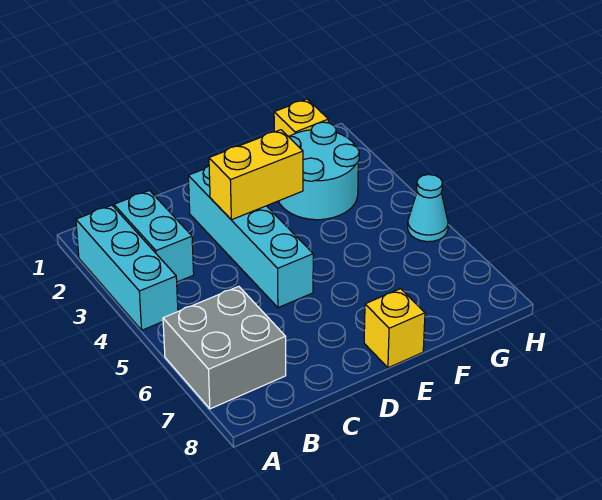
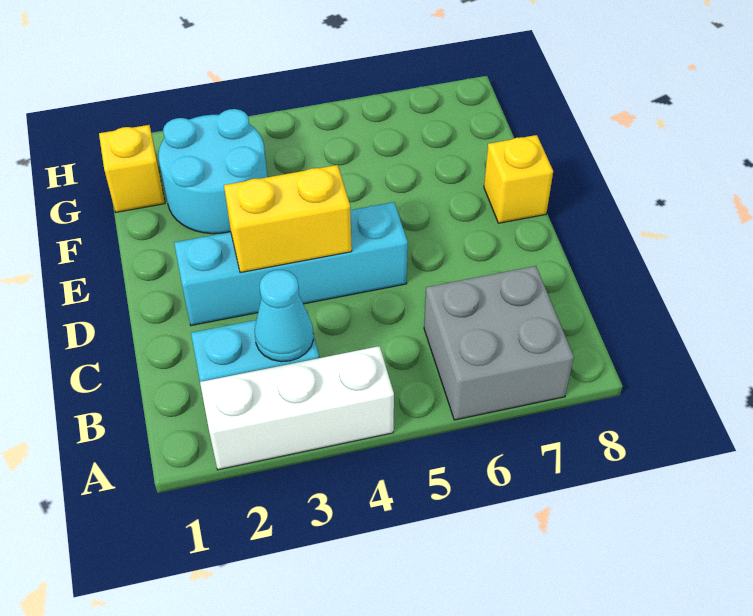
cyan brick A2:A4 level 1 -> white brick A2:A4 level 1
yellow brick D3:E3 level 2 -> yellow brick D3:D4 level 2
cyan cone H5 level 1 -> cyan cone B3 level 2

